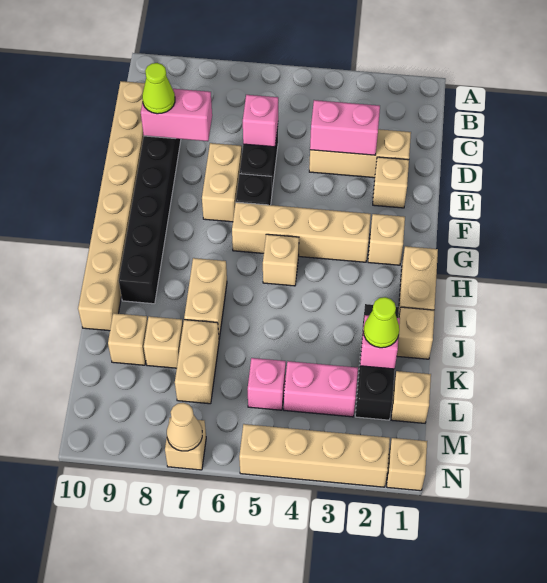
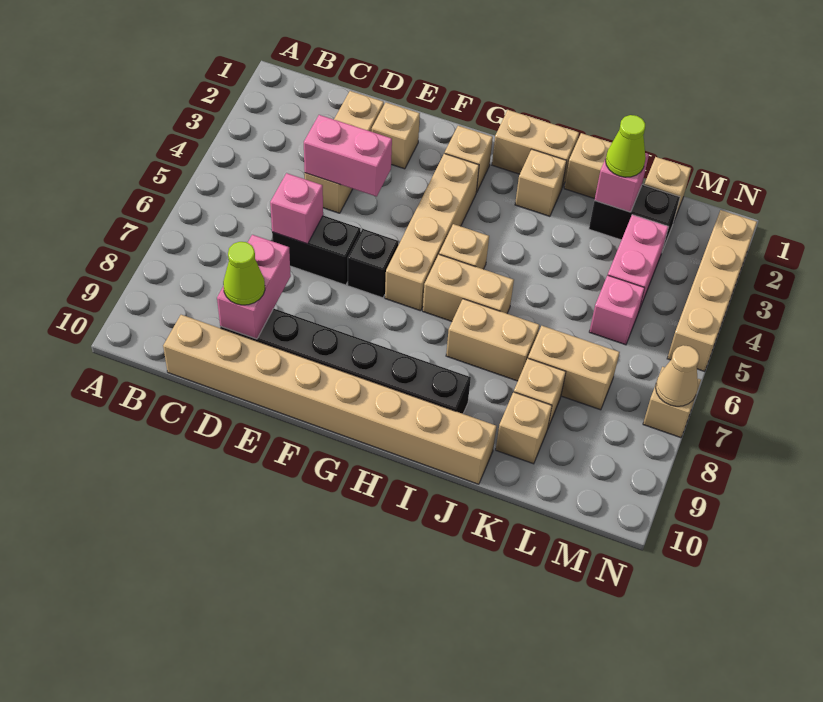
pink brick D3:D4 level 2 -> pink brick D4:E4 level 2
tan brick E7:F7 level 1 -> tan brick H6:I6 level 1
black brick J2:L2 level 1 -> black brick K2:L2 level 1
tan brick N1 level 1 -> tan brick I2 level 1

